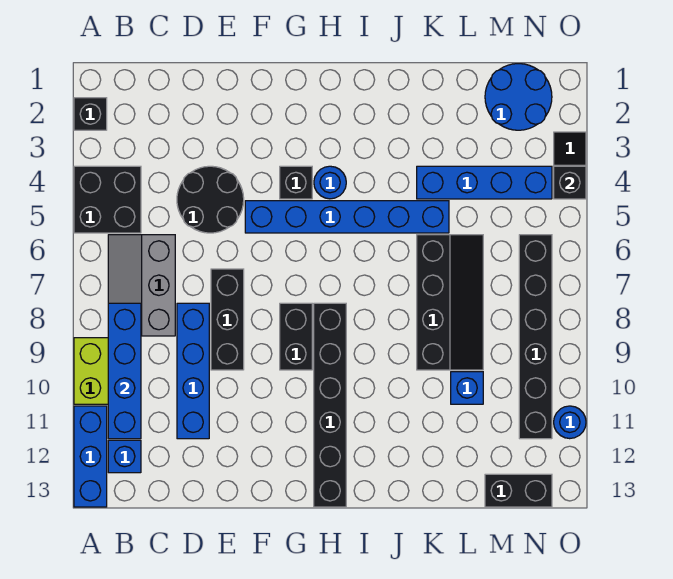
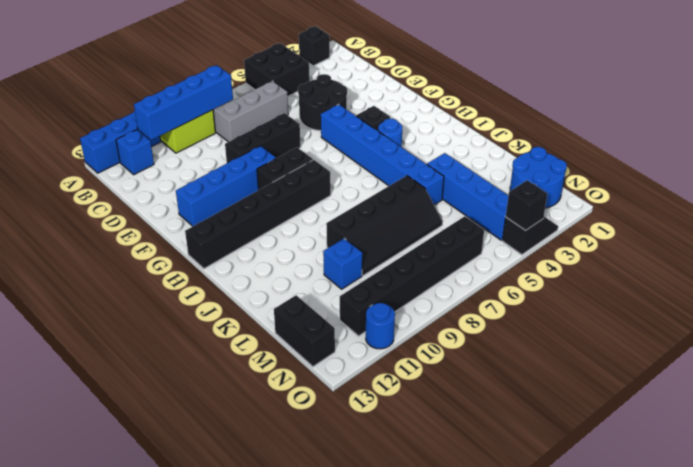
blue brick D8:D11 level 1 -> blue brick F9:F12 level 1

